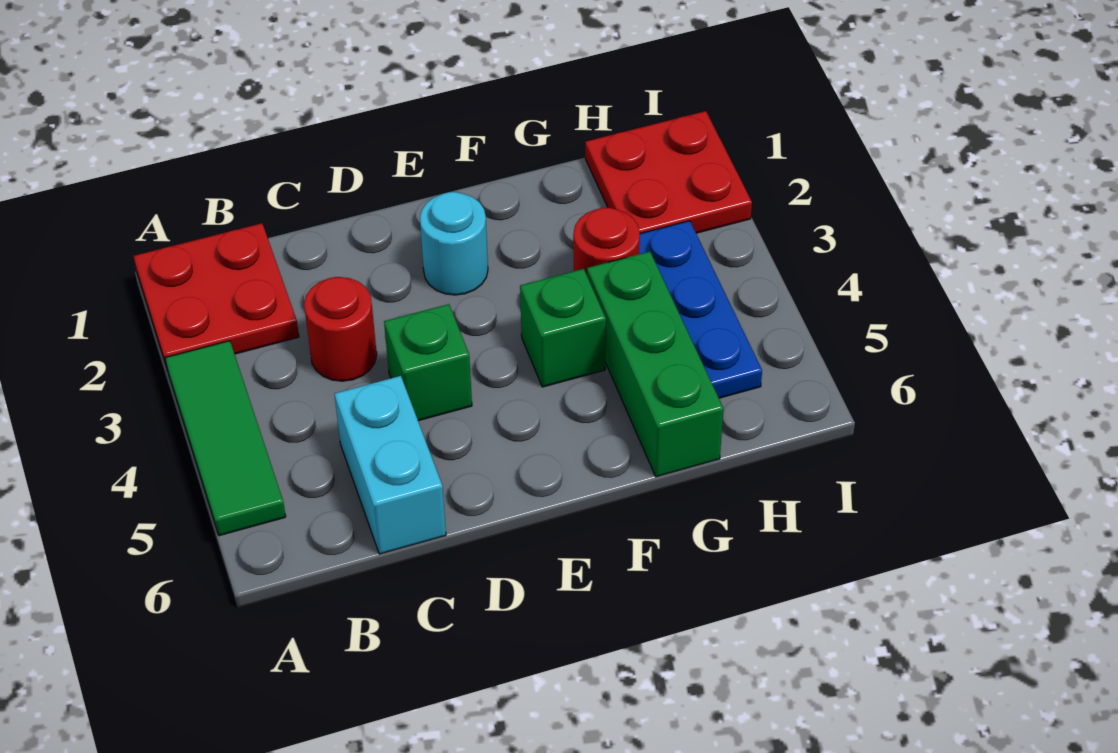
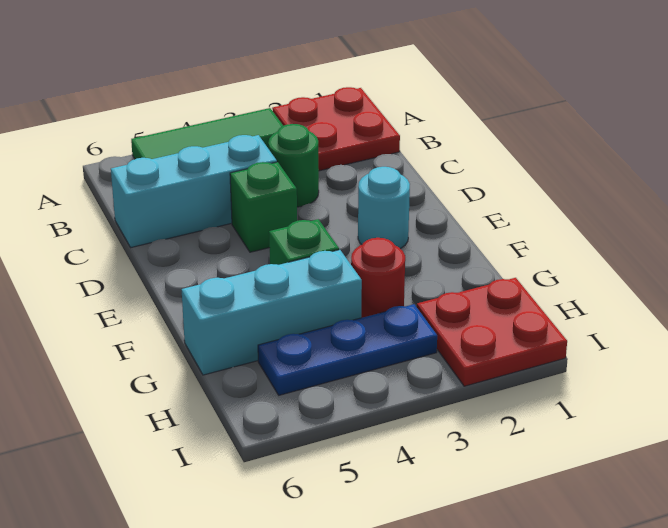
red round brick C3 level 1 -> green round brick C3 level 1
cyan brick C5:C6 level 1 -> cyan brick C4:C6 level 1
green brick G4:G6 level 1 -> cyan brick G4:G6 level 1

